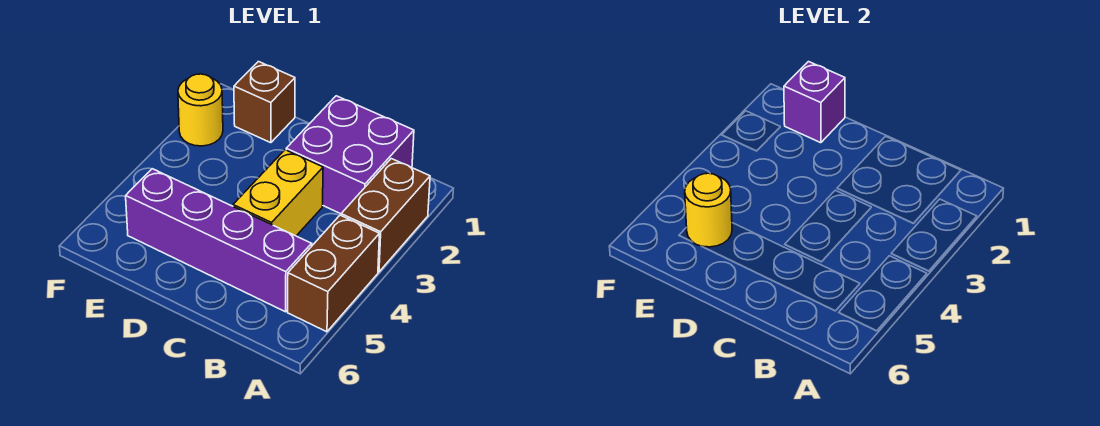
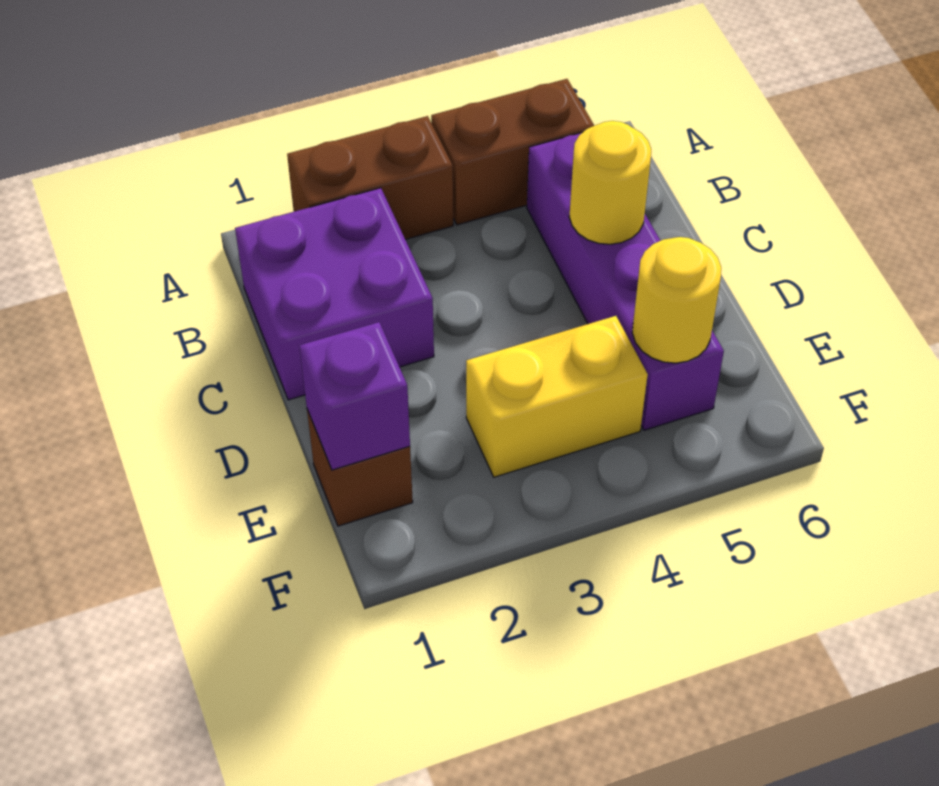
yellow brick C3:C4 level 1 -> yellow brick E3:E4 level 1
yellow round brick F2 level 1 -> yellow round brick C5 level 2

